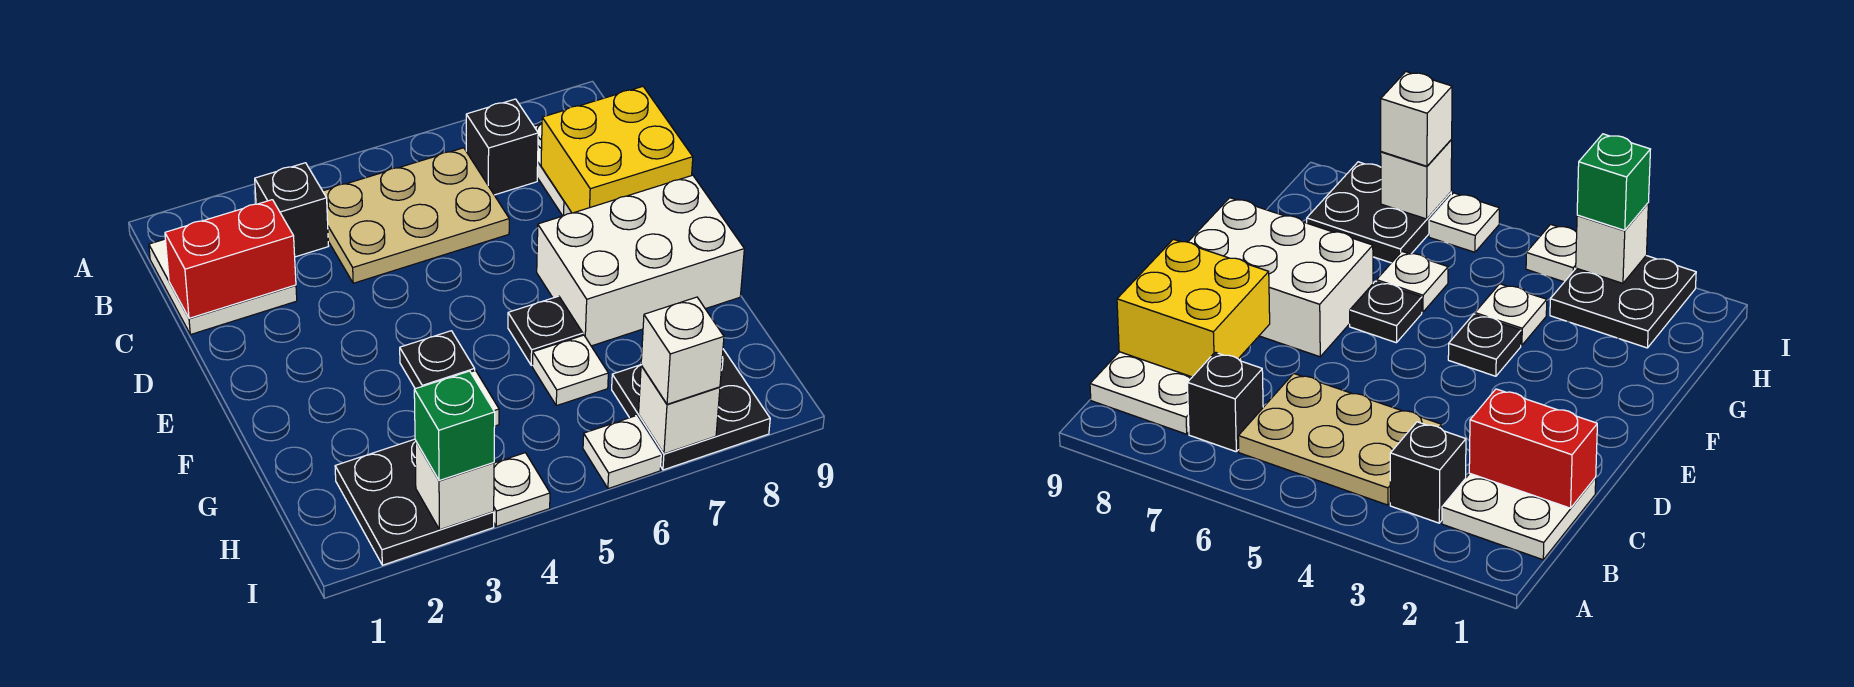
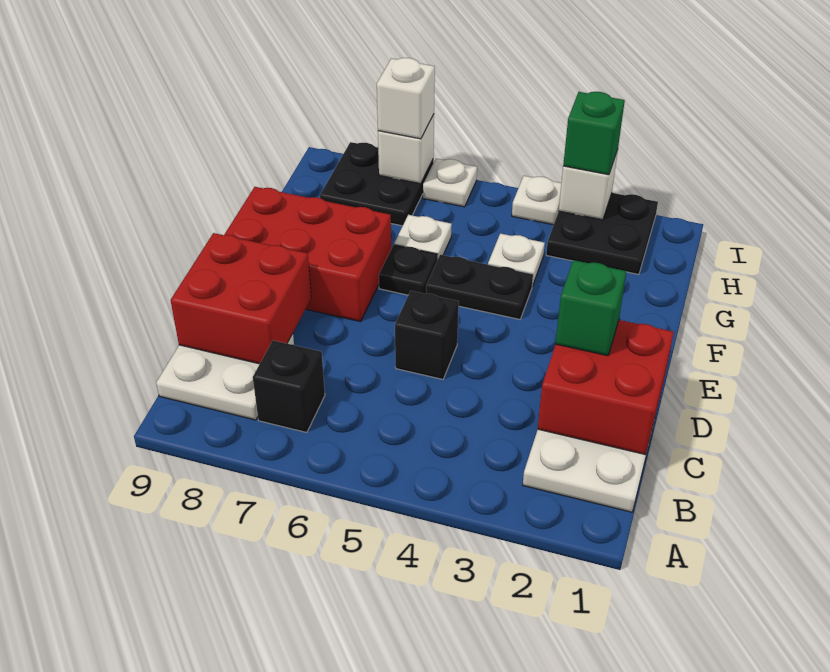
black brick B3 level 1 -> black brick D5 level 1
tan plate B4:C6 level 1 -> none
red brick C1:C2 level 2 -> red brick C1:D2 level 2
yellow brick C8:D9 level 2 -> red brick C8:D9 level 2
none -> green brick D2 level 3
white brick E7:F9 level 1 -> red brick E7:F9 level 1
black plate F4 level 1 -> black plate F4:F5 level 1

